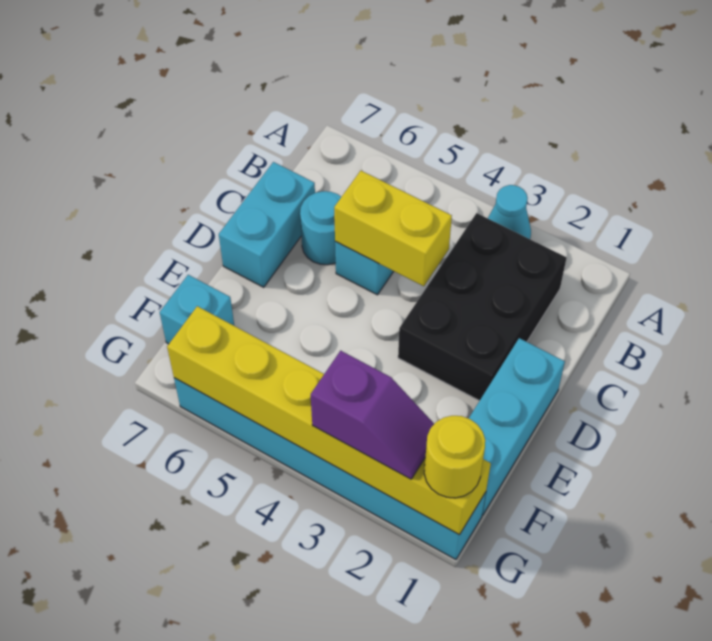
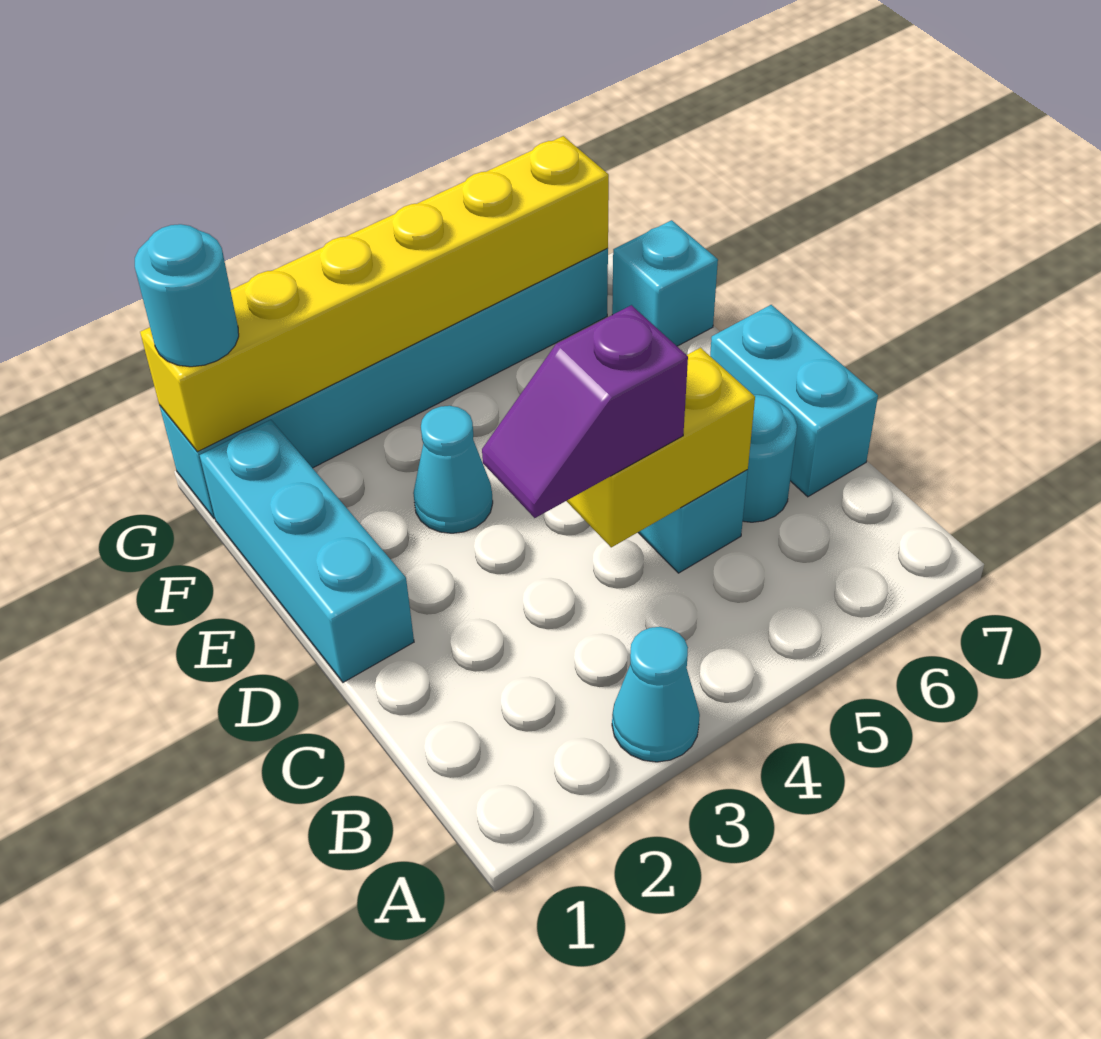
black brick B2:D3 level 1 -> none
none -> cyan cone E3 level 1
yellow round brick G1 level 3 -> cyan round brick G1 level 3
purple slope G2:G3 level 3 top 3 -> purple slope C3:C4 level 3 top 4

